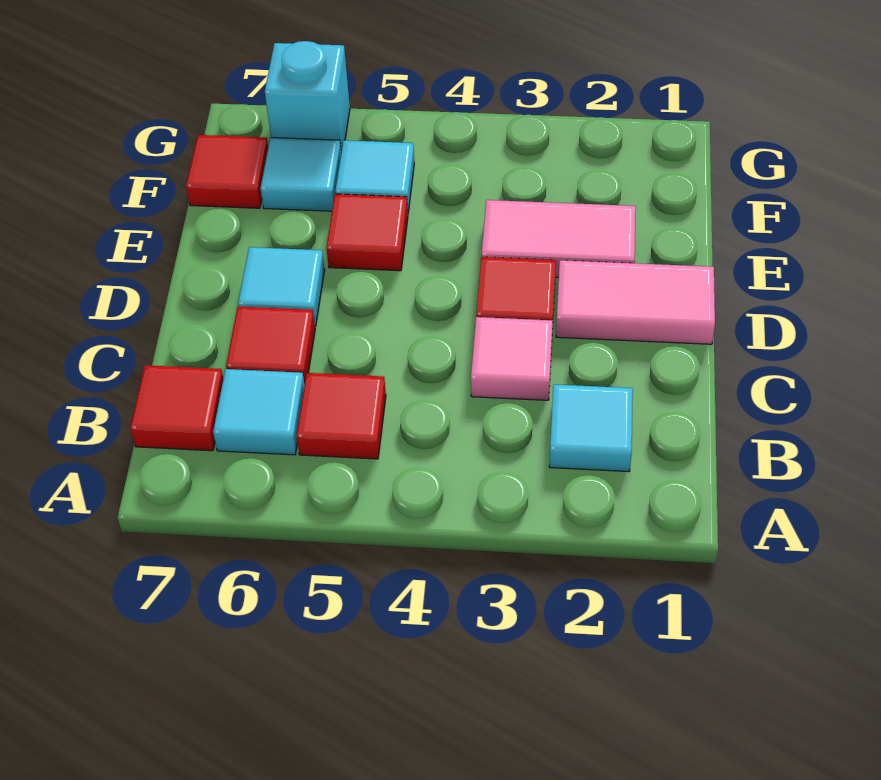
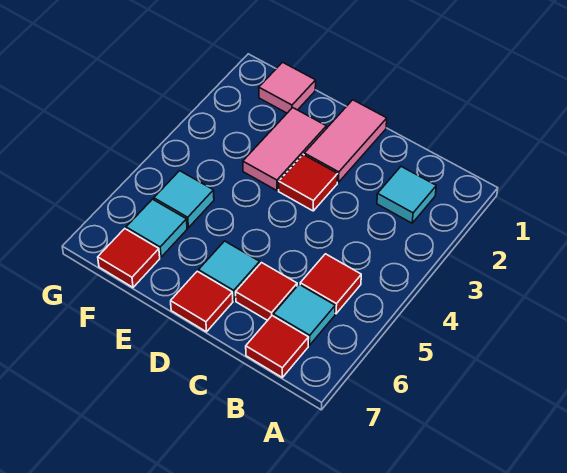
pink tile C3 level 1 -> pink tile F1 level 1
red tile E5 level 1 -> red tile D7 level 1
cyan brick G6 level 1 -> none

